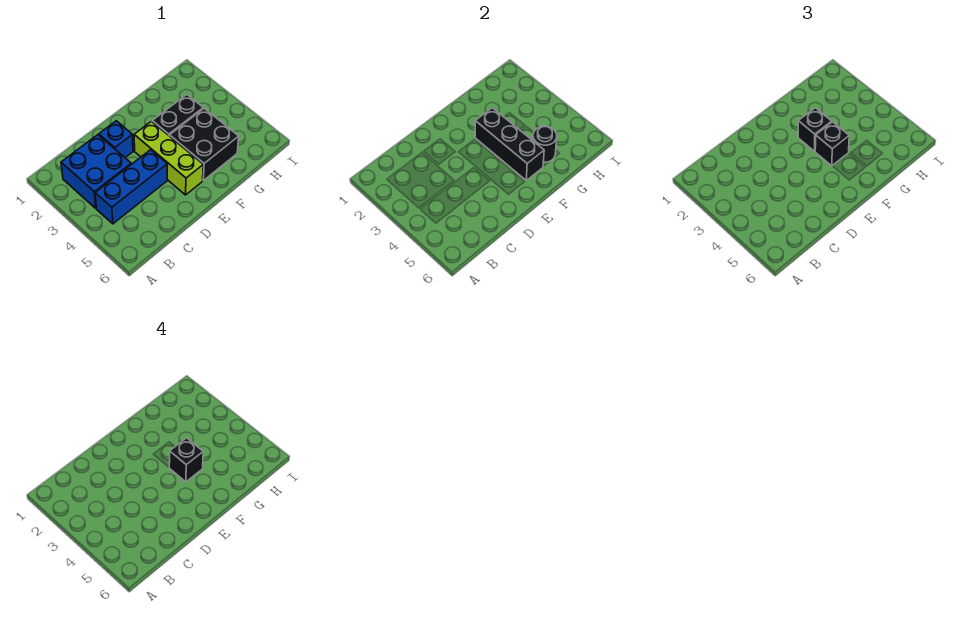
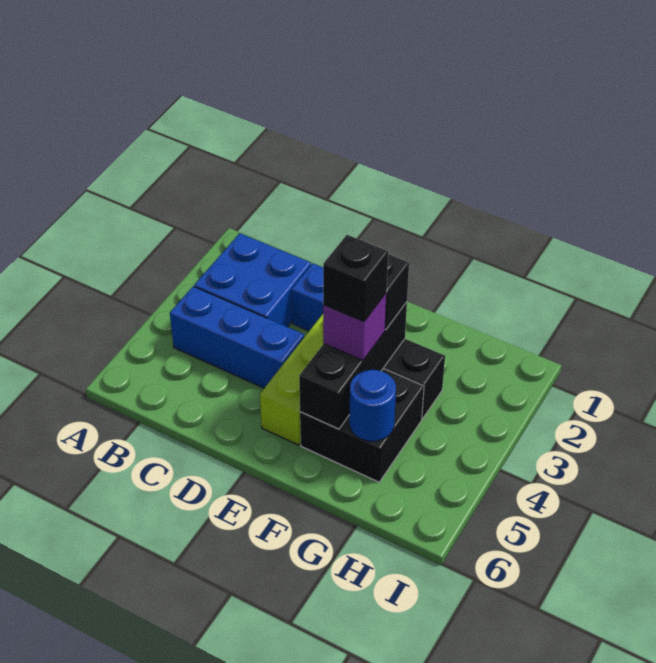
black brick F4 level 3 -> purple brick F4 level 3
black round brick G5 level 2 -> blue round brick G5 level 2

